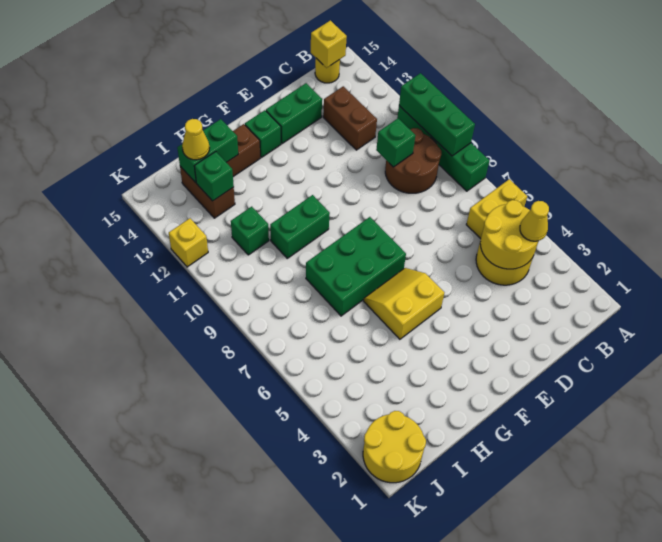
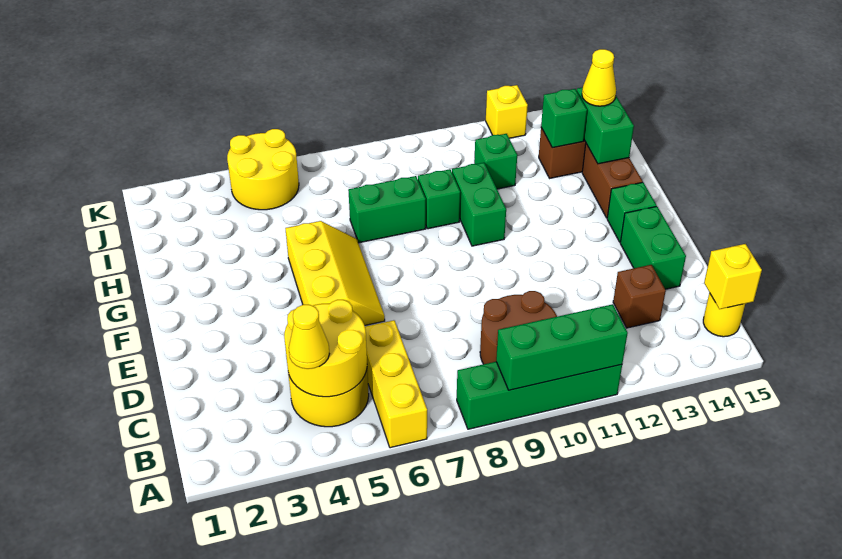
yellow brick A6:B6 level 1 -> yellow brick A6:C6 level 1
green brick C10 level 2 -> green brick H9 level 1
brown brick C12:C13 level 1 -> brown brick C13 level 1
yellow slope F5:G6 level 1 top 5 -> yellow slope E5:G6 level 1 top 5
green brick F7:H8 level 1 -> green brick H7:H8 level 1
yellow round brick J1:K2 level 1 -> yellow round brick J4:K5 level 1

